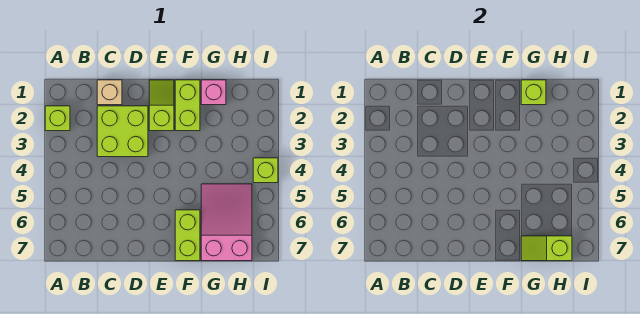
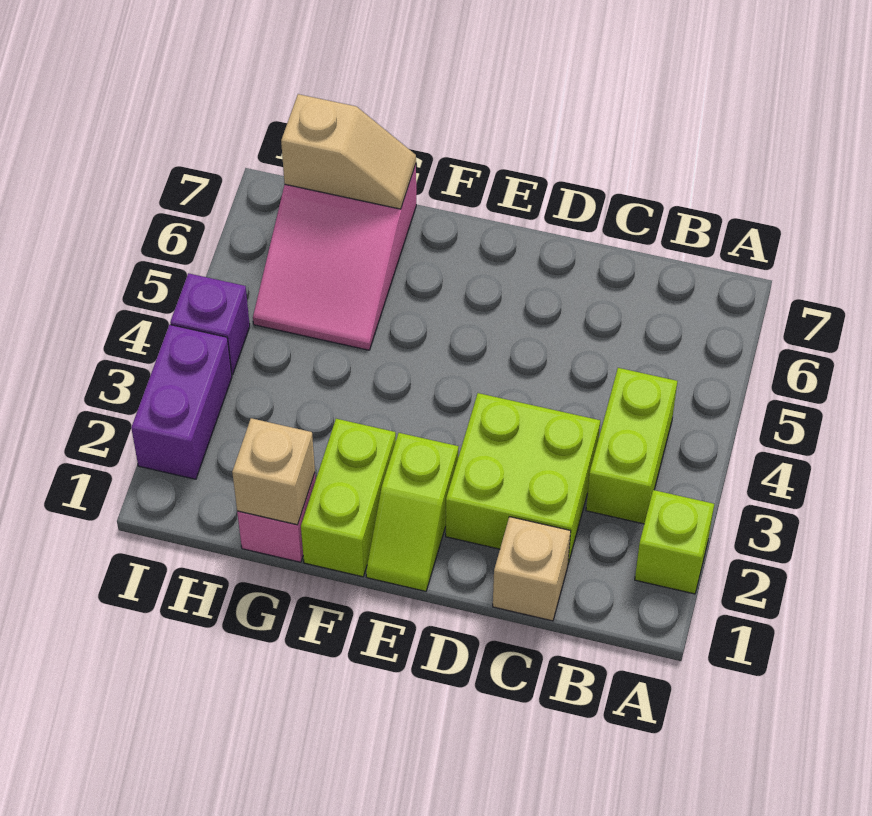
lime brick F6:F7 level 1 -> lime brick B3:B4 level 1
lime brick G1 level 2 -> tan brick G1 level 2
lime slope G7:H7 level 2 top H -> tan slope G7:H7 level 2 top H
none -> purple brick I2:I3 level 1
lime brick I4 level 1 -> purple brick I4 level 1

